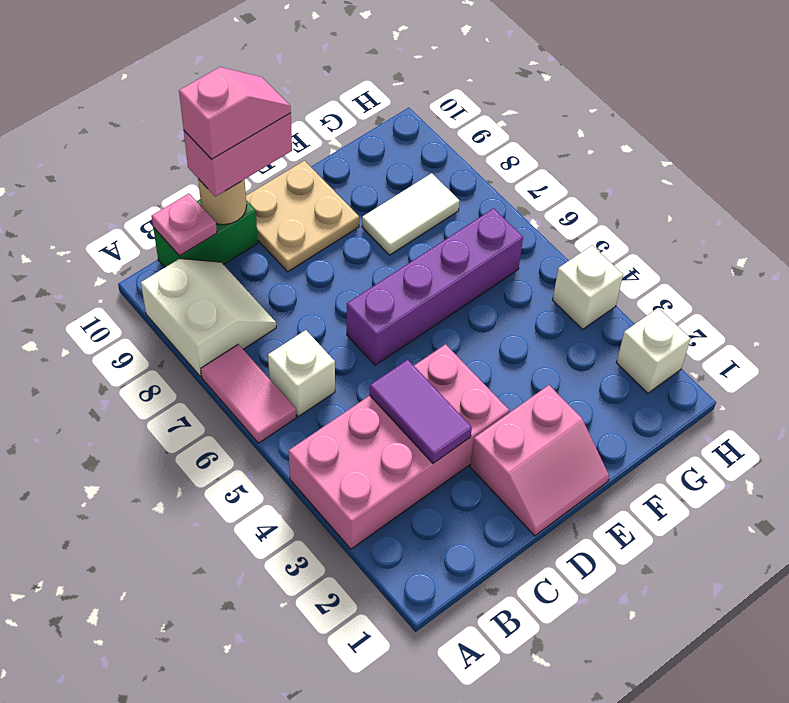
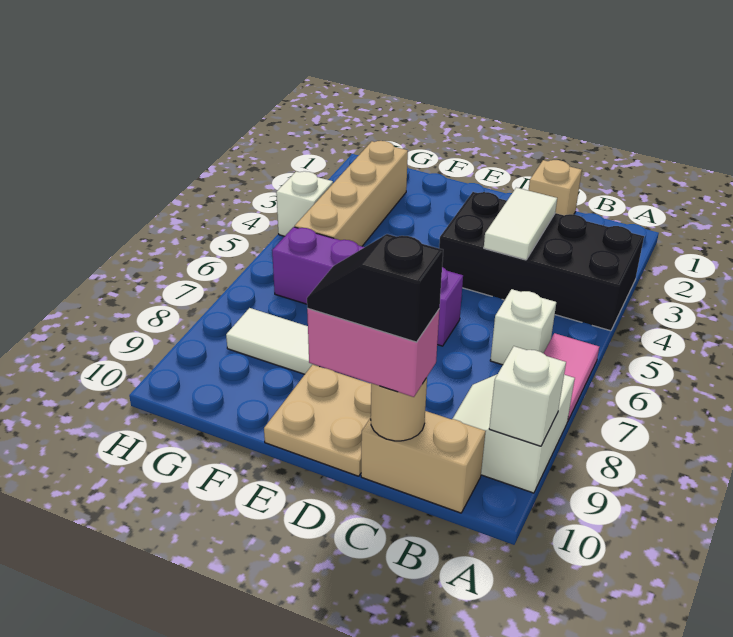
pink brick A3:D4 level 1 -> black brick A3:D4 level 1
green brick B10:C10 level 1 -> tan brick B10:C10 level 1
pink plate B10 level 2 -> none
none -> tan brick C1 level 1
purple tile C3:C4 level 2 -> white tile C3:C4 level 2
pink slope C10:D10 level 4 top C -> black slope C10:D10 level 4 top C
pink slope D1:E2 level 1 top 2 -> none
none -> tan brick G2:G5 level 1
white brick H2 level 1 -> white brick A9 level 2

